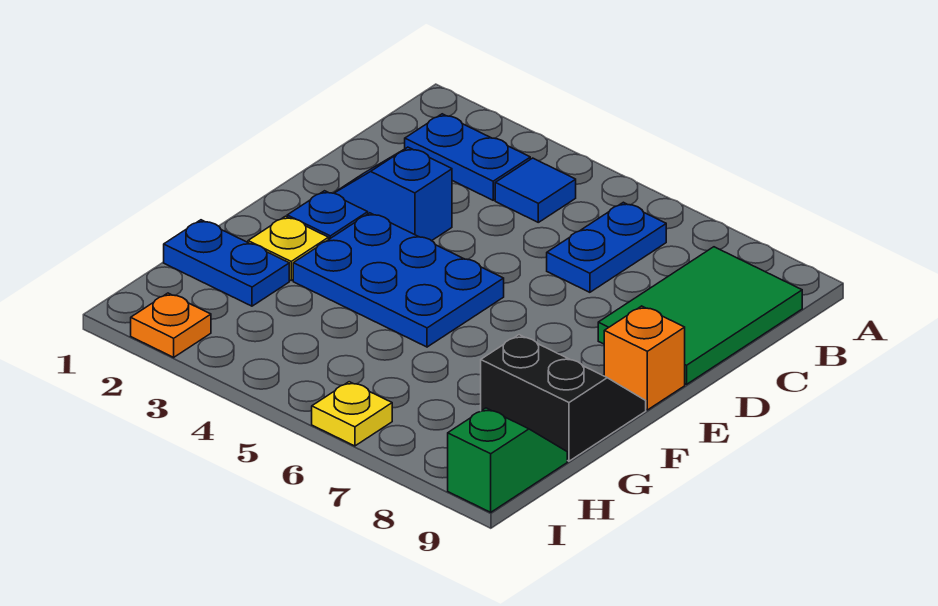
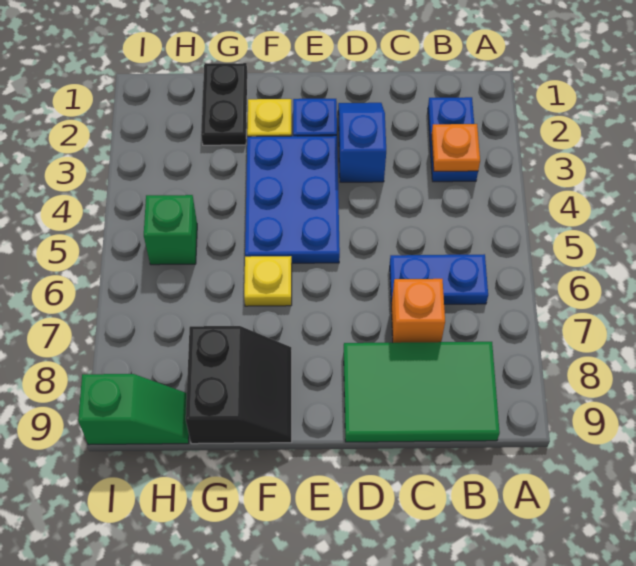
blue tile B4 level 1 -> none
orange brick E9 level 1 -> orange brick C7 level 1
blue plate G1:G2 level 1 -> black plate G1:G2 level 1
none -> green brick H5 level 1
orange plate I2 level 1 -> orange plate B3 level 2
yellow plate I6 level 1 -> yellow plate F6 level 1

